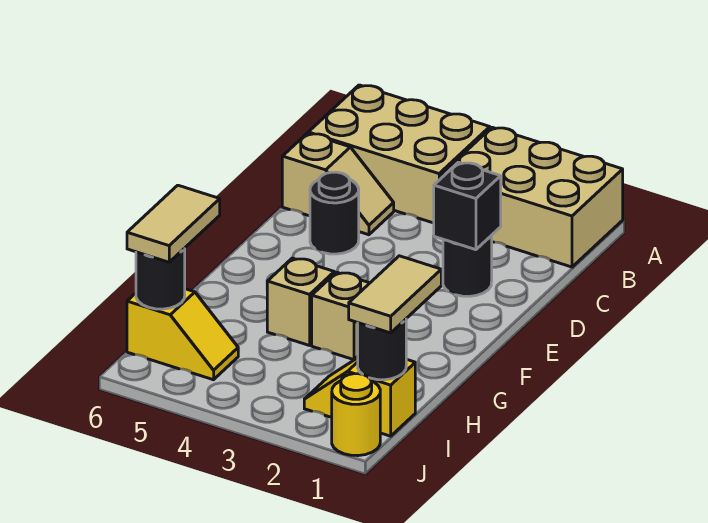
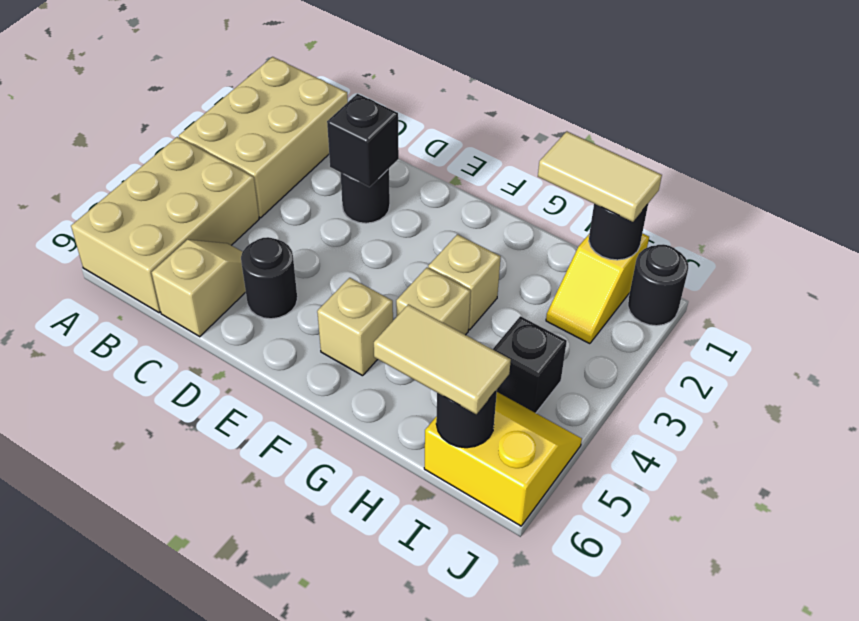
none -> tan brick F5 level 1
none -> black brick I4 level 1
yellow slope I5:I6 level 1 top 6 -> yellow slope I5:J6 level 1 top 6
yellow round brick J1 level 1 -> black round brick J1 level 1

